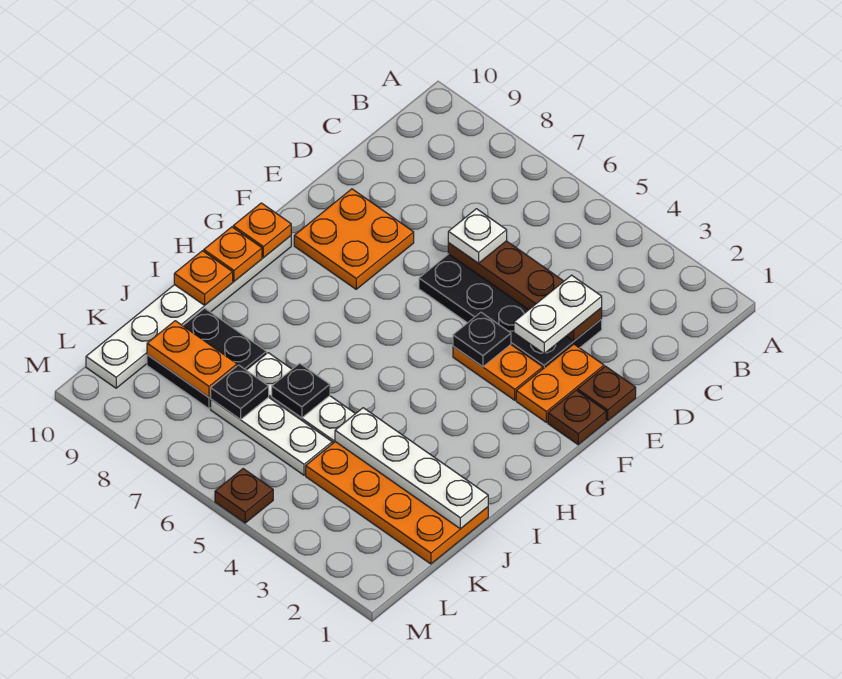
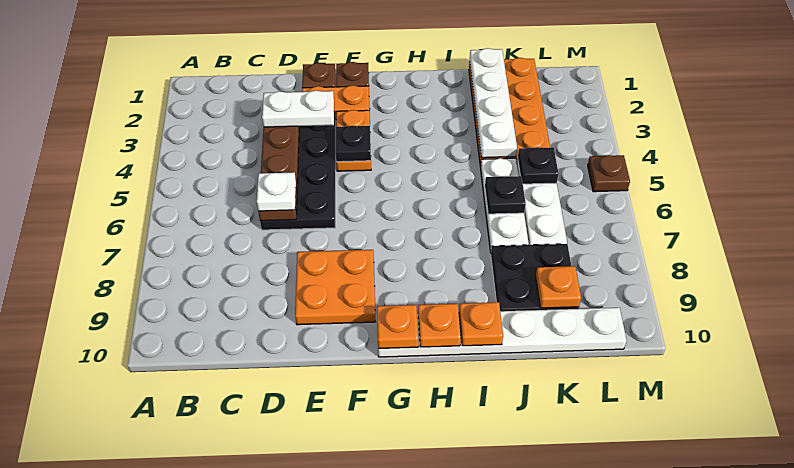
black plate K7 level 2 -> black plate K5 level 2
orange plate K8:K9 level 2 -> orange plate K9 level 2

